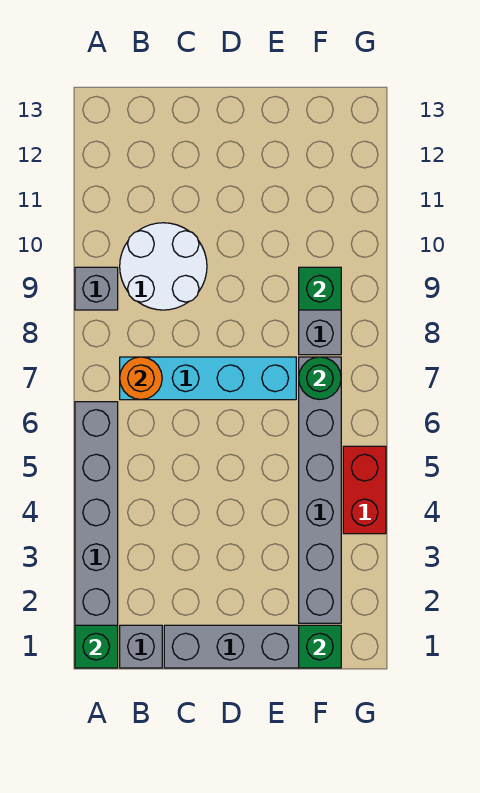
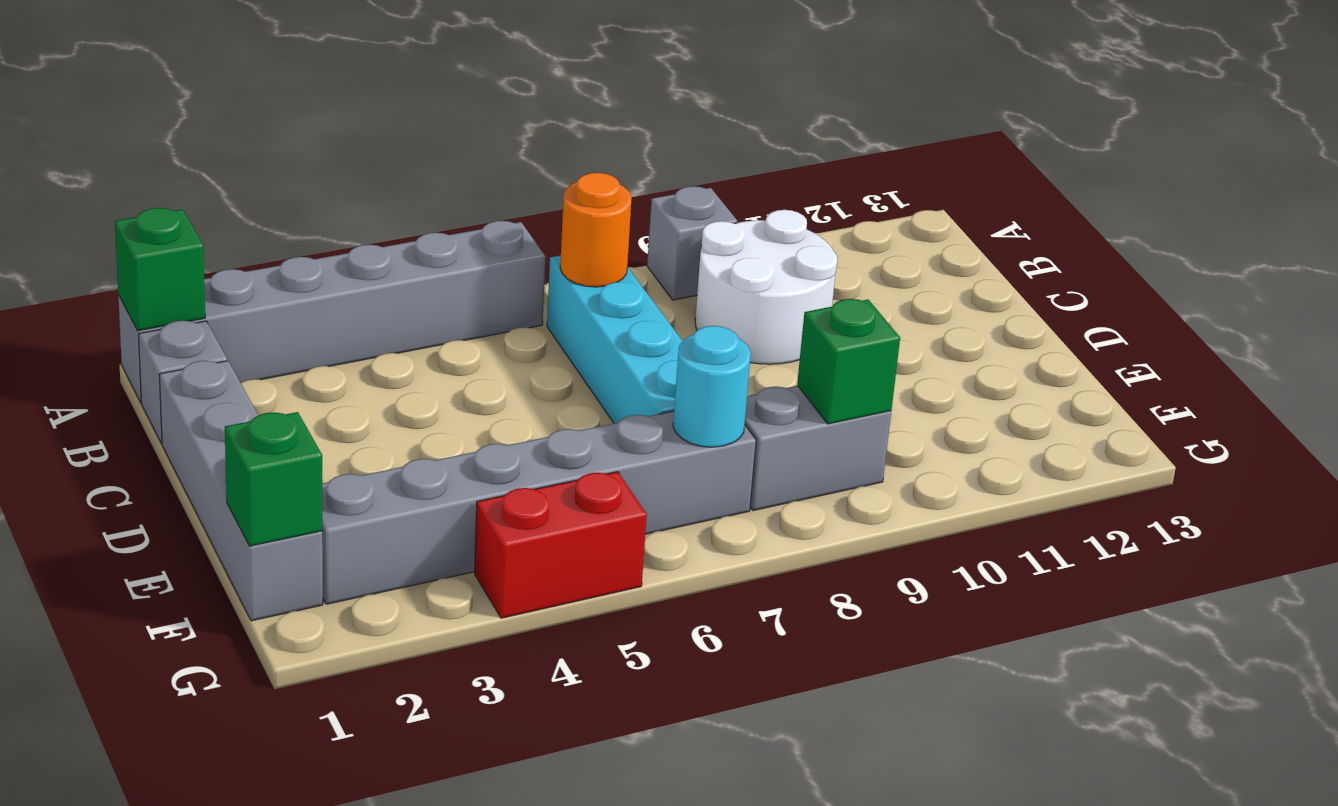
green round brick F7 level 2 -> cyan round brick F7 level 2

